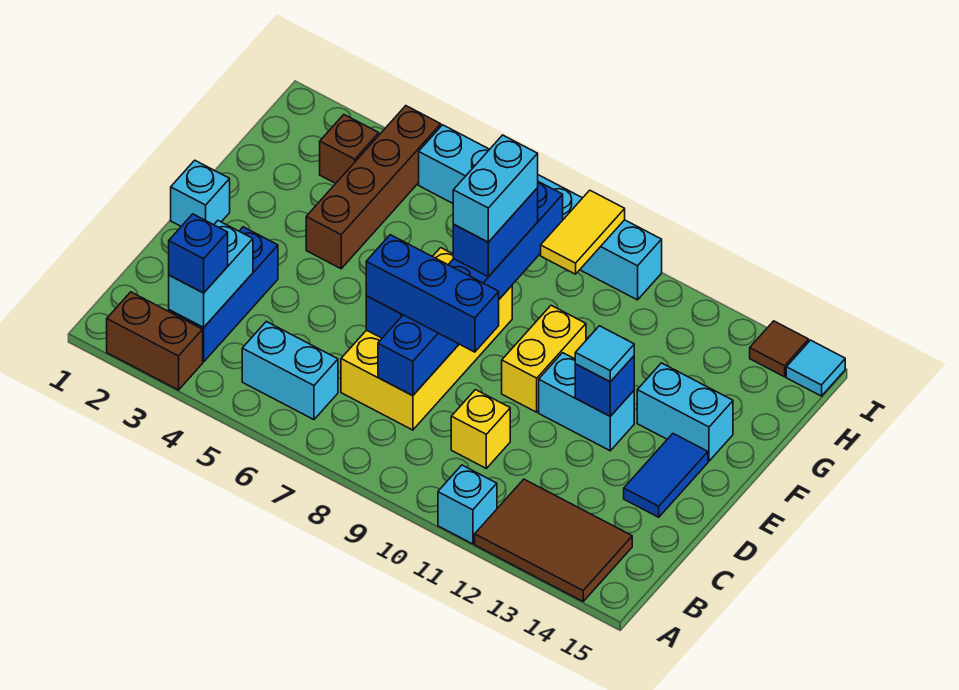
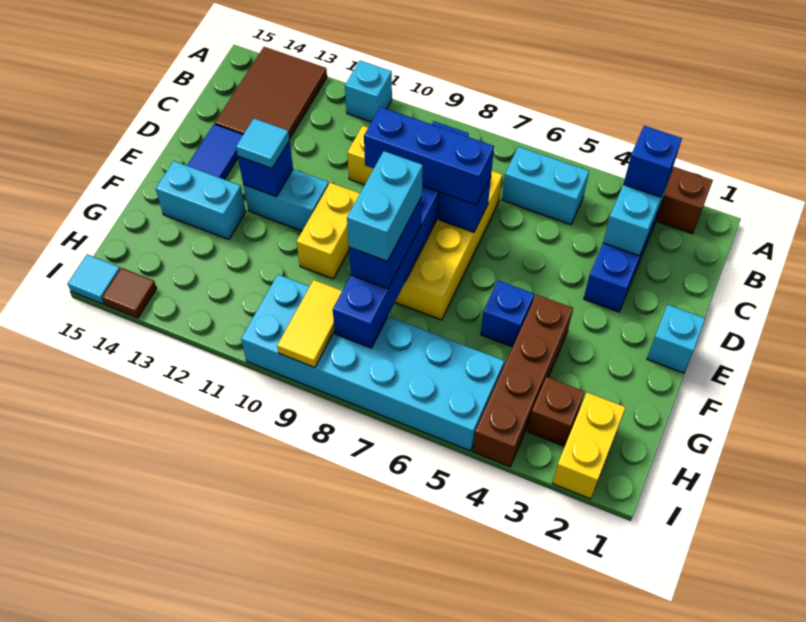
brown tile A12:B14 level 1 -> brown tile A13:C14 level 1
none -> blue brick F5 level 1
none -> yellow brick H2:I2 level 1
cyan brick I5:I10 level 1 -> cyan brick H5:I10 level 1

